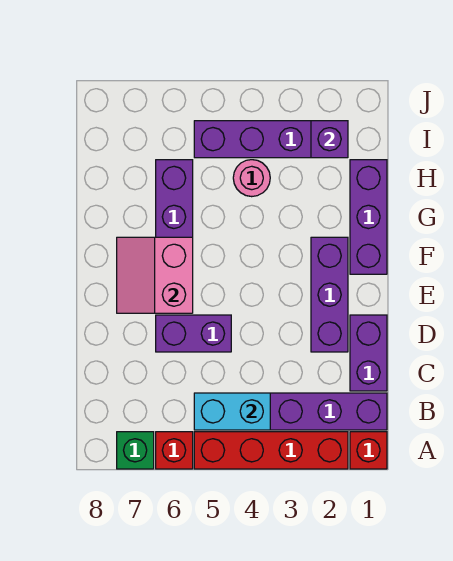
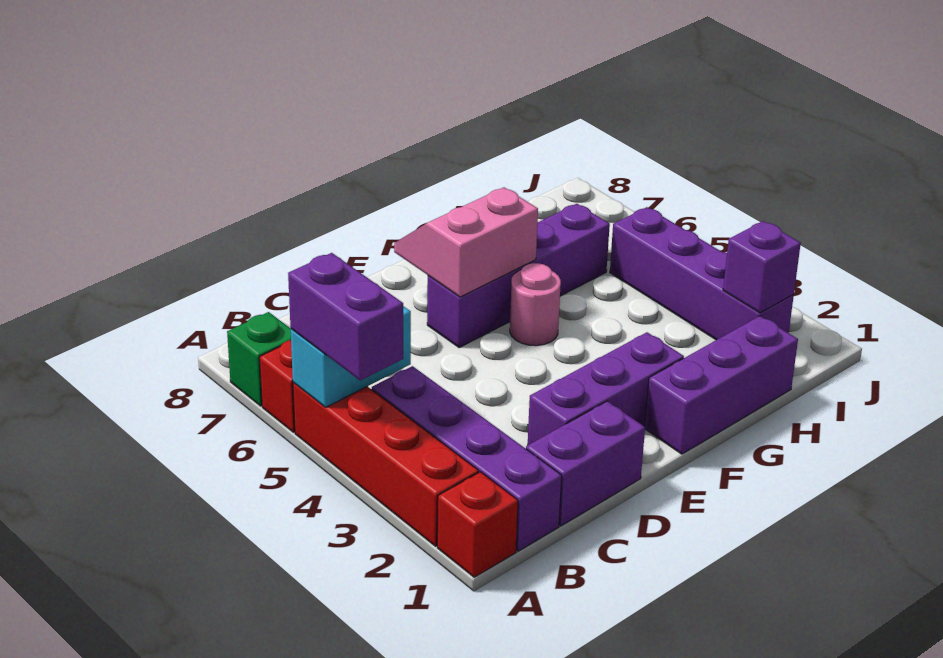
cyan brick B4:B5 level 2 -> cyan brick A5:B5 level 2
purple brick D5:D6 level 1 -> purple brick A4:A5 level 3
pink round brick H4 level 1 -> pink round brick F5 level 1

